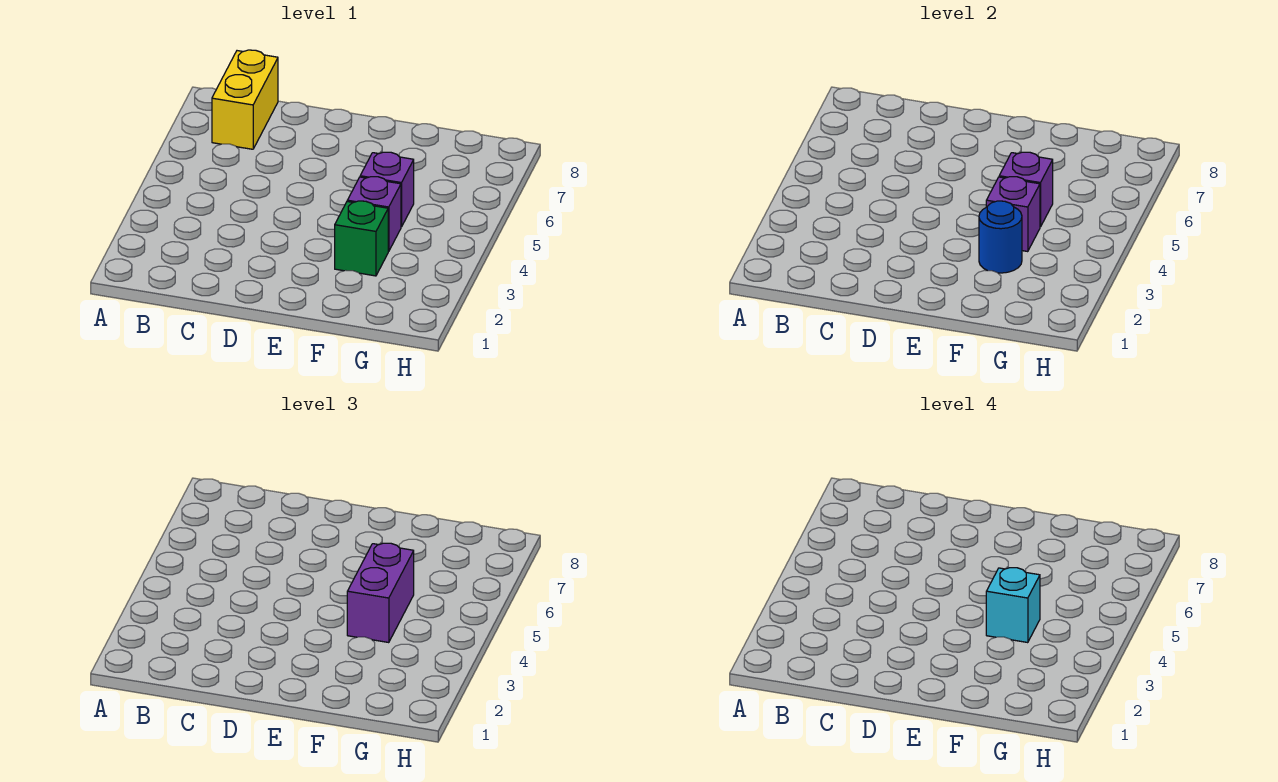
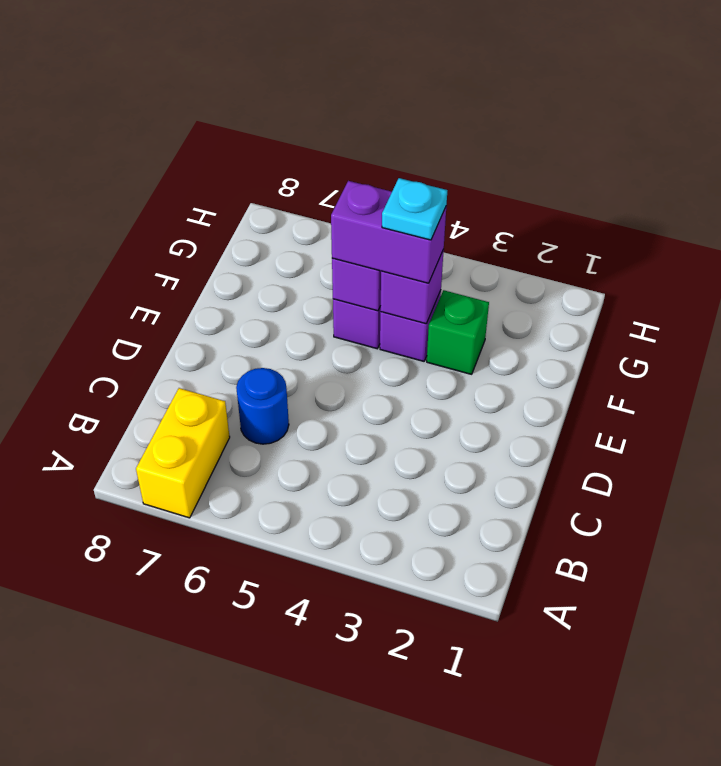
yellow brick B7:B8 level 1 -> yellow brick A7:B7 level 1
blue round brick F3 level 2 -> blue round brick C6 level 1
cyan brick F4 level 4 -> cyan plate F4 level 4

